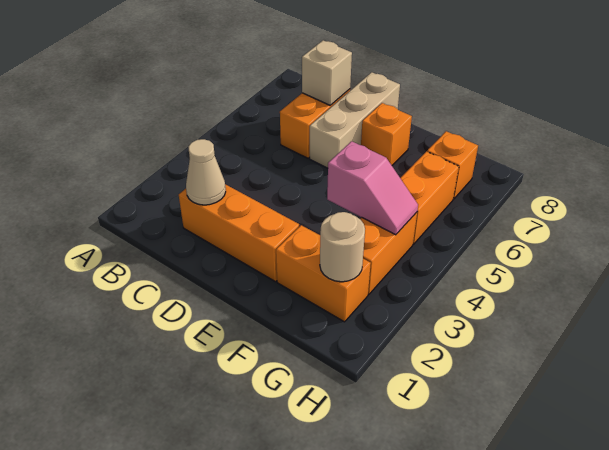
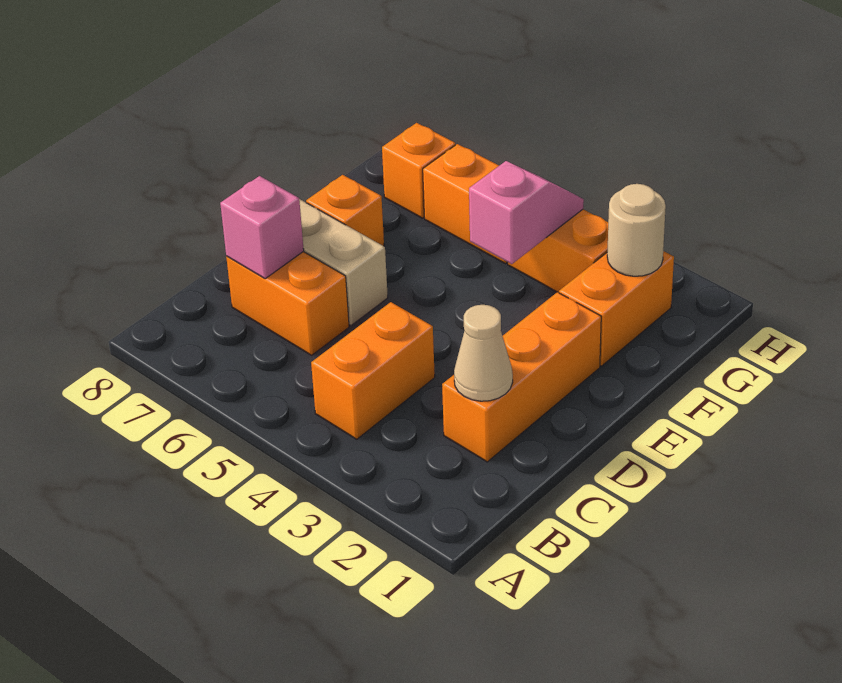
none -> orange brick B4:C4 level 1
tan brick C7 level 2 -> pink brick C7 level 2

